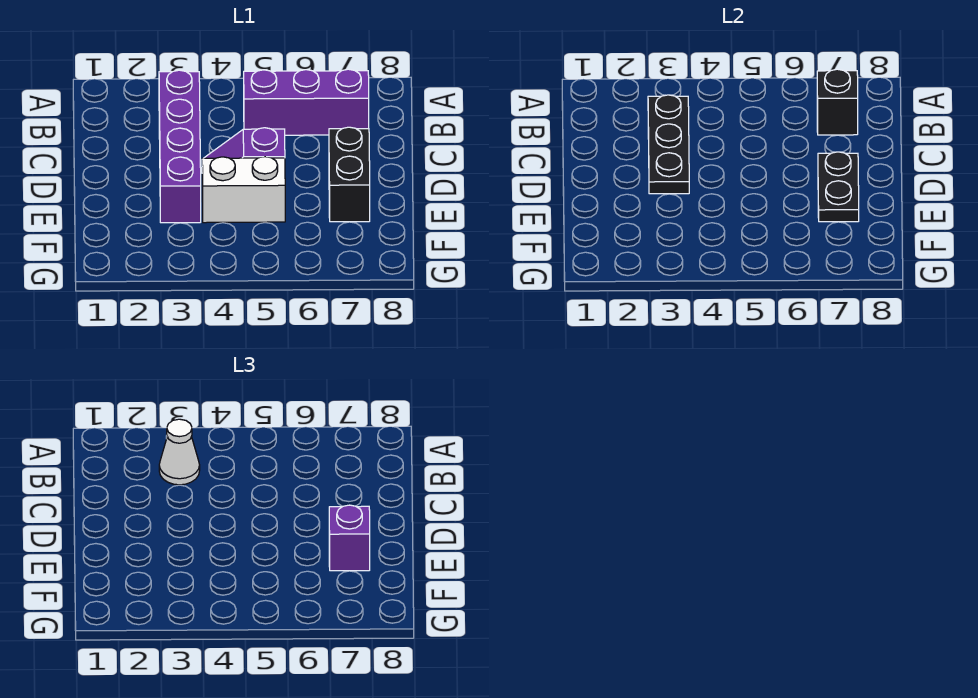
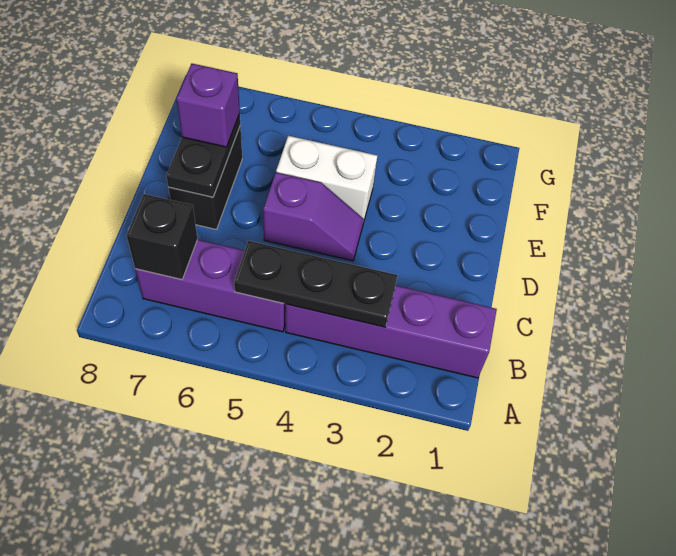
purple brick B3:E3 level 1 -> purple brick B1:B4 level 1
black plate B3:D3 level 2 -> black plate B3:B5 level 2
white cone B3 level 3 -> none

